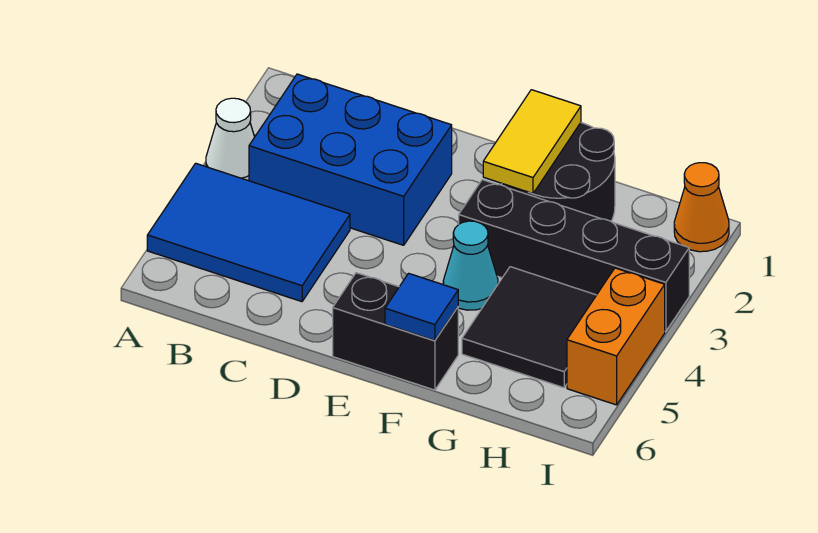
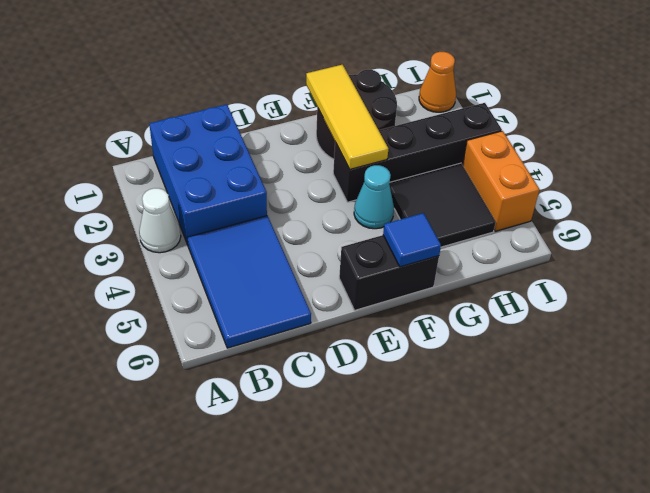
blue tile A4:C5 level 1 -> blue tile B4:C6 level 1
blue brick B2:D3 level 1 -> blue brick B1:C3 level 1
yellow tile F1:F2 level 2 -> yellow tile F1:F3 level 2

